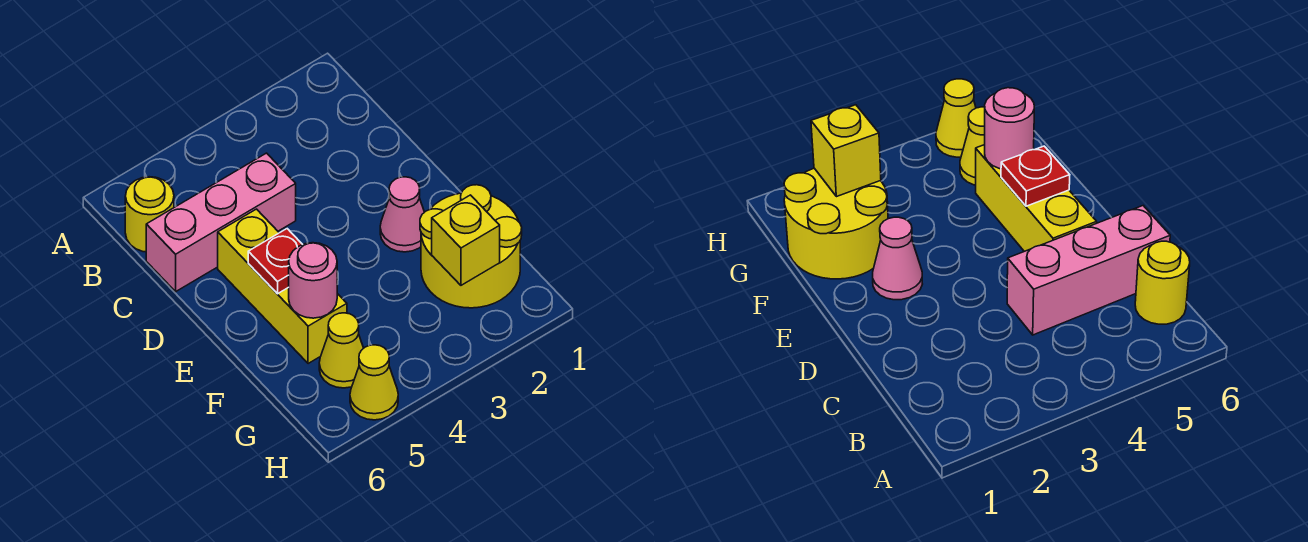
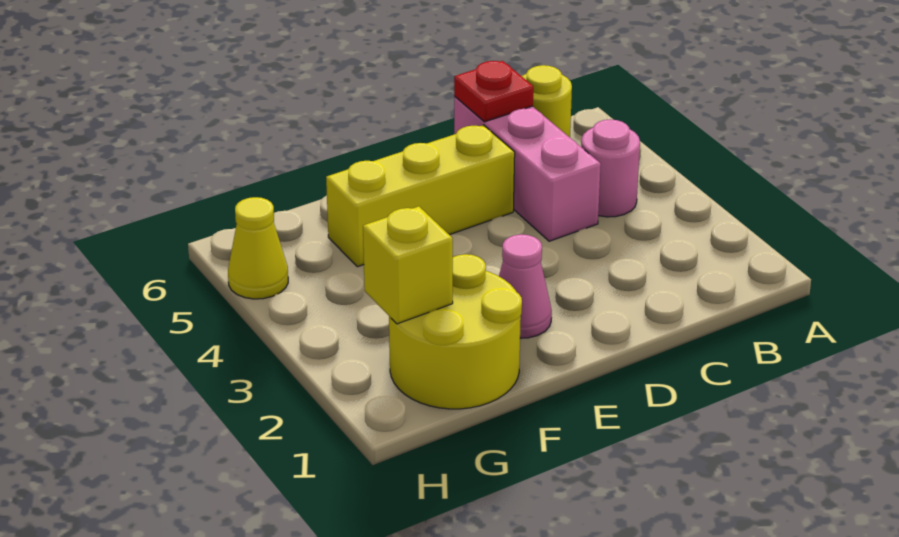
red plate E5 level 2 -> red plate C6 level 2
pink round brick F5 level 2 -> pink round brick B4 level 1
yellow cone G5 level 1 -> none

